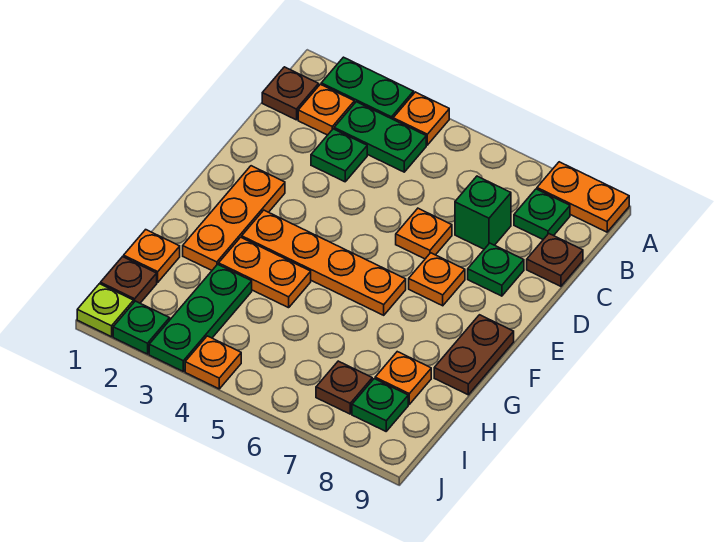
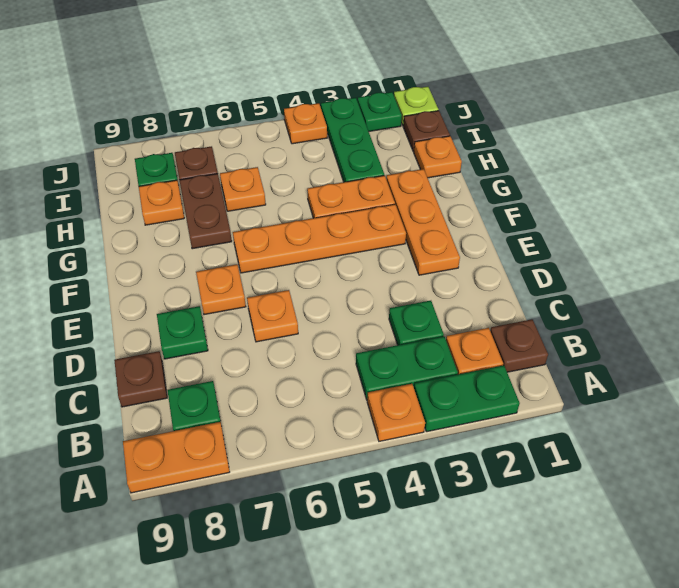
green brick C7 level 1 -> none
brown plate F9:G9 level 1 -> brown plate G7:H7 level 1
none -> orange plate H6 level 1

